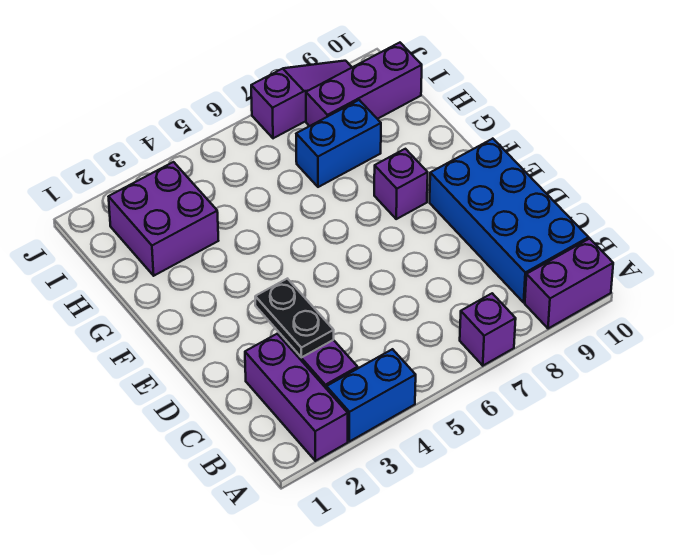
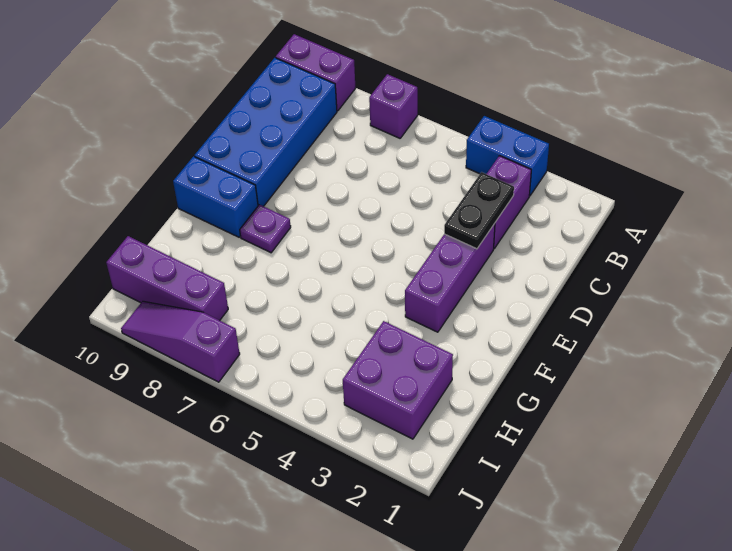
purple brick A2:C2 level 1 -> purple brick D3:F3 level 1
purple brick F8 level 1 -> purple plate F8 level 1
blue brick H7:H8 level 1 -> blue brick F9:F10 level 1

